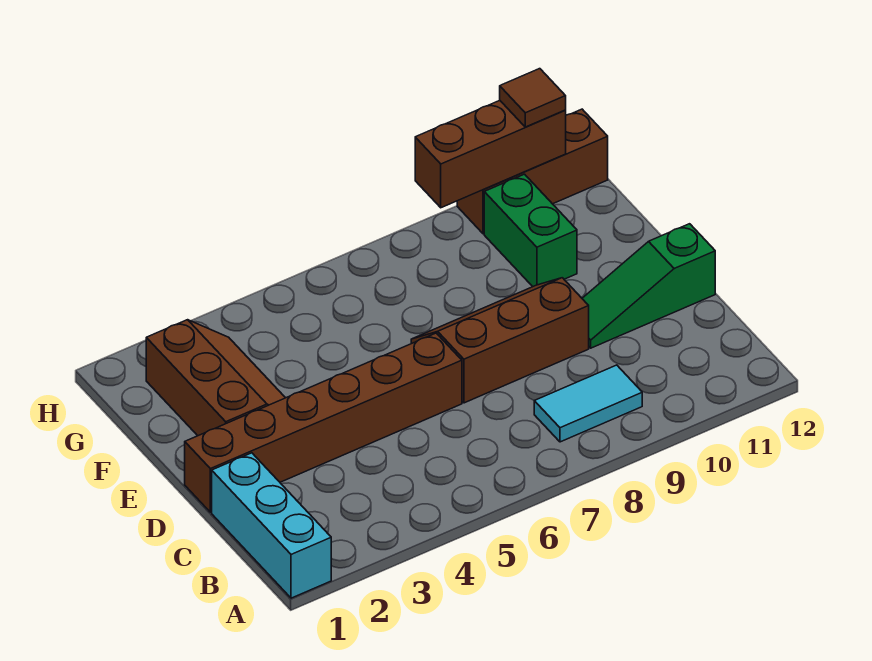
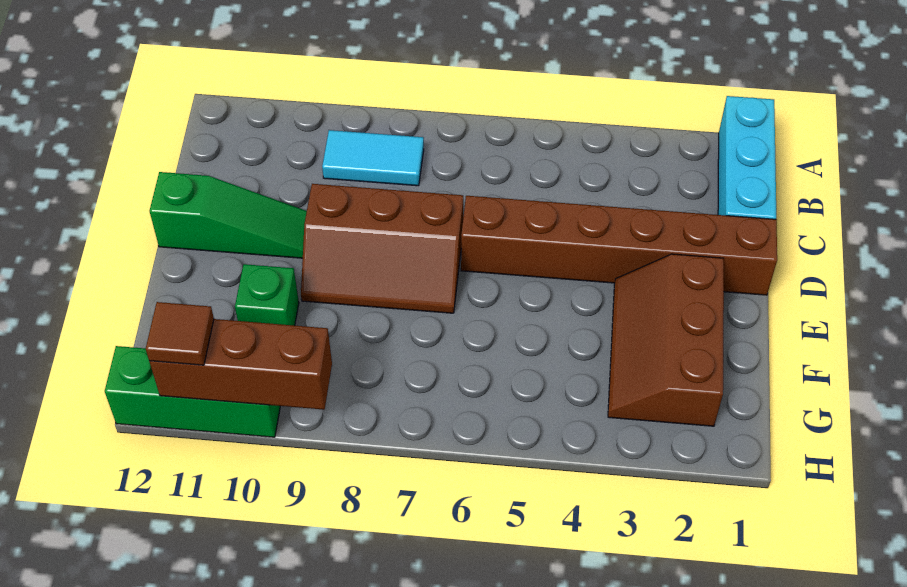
green brick F10:G10 level 1 -> green brick F10 level 1
brown brick H10:H12 level 1 -> green brick H10:H12 level 1

